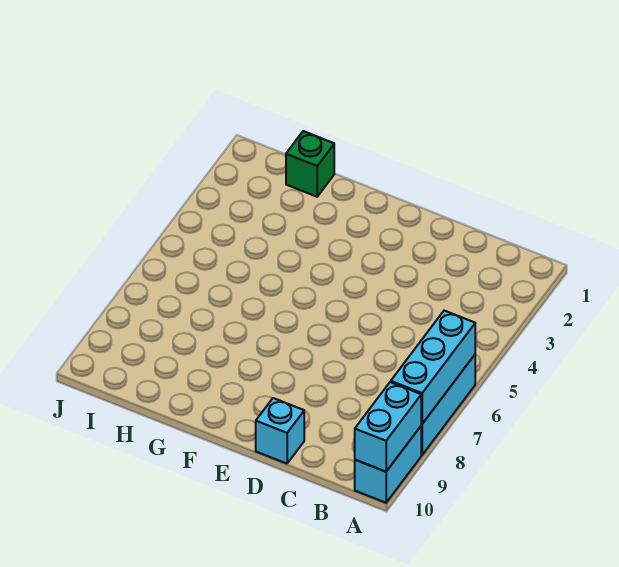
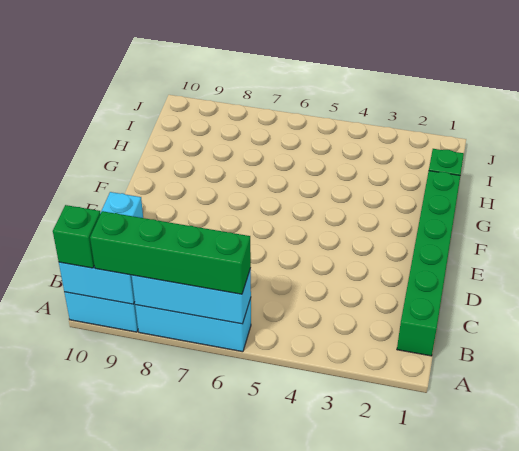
none -> green brick A6:A9 level 3
none -> green brick A10 level 3
none -> green brick B1:G1 level 1

